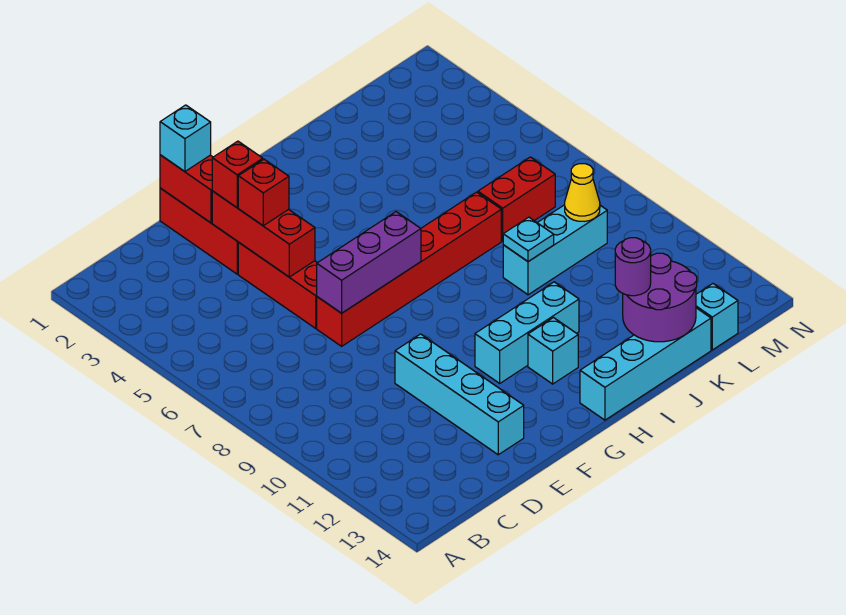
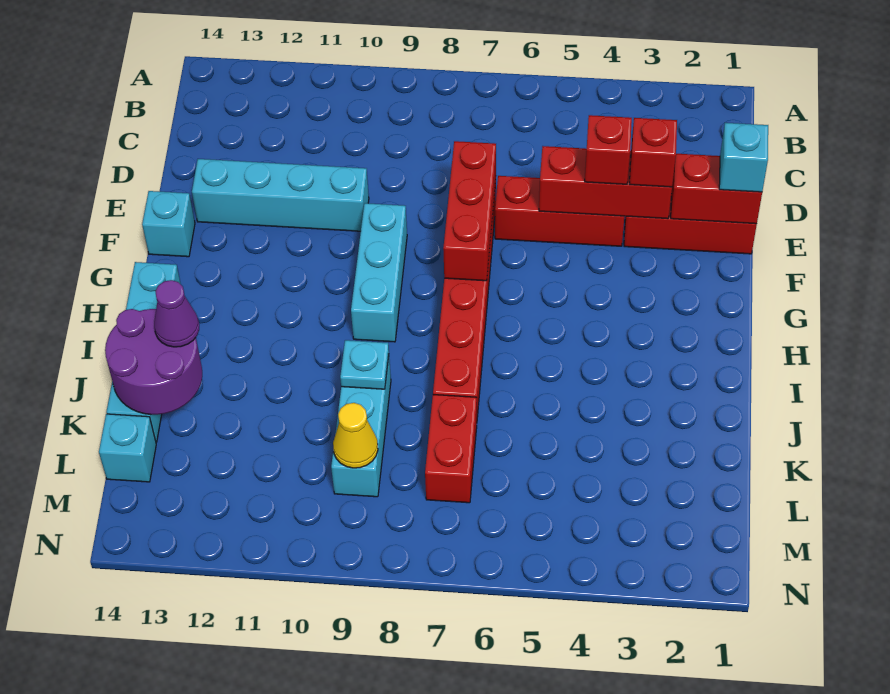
purple brick E7:G7 level 2 -> red brick E7:G7 level 2
cyan brick G11:I11 level 1 -> cyan brick F9:H9 level 1
cyan brick H12 level 1 -> cyan brick F14 level 1
purple round brick J13 level 3 -> purple cone J13 level 3

